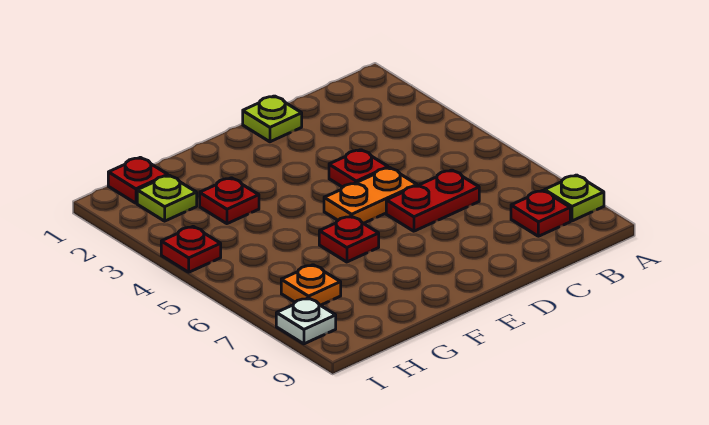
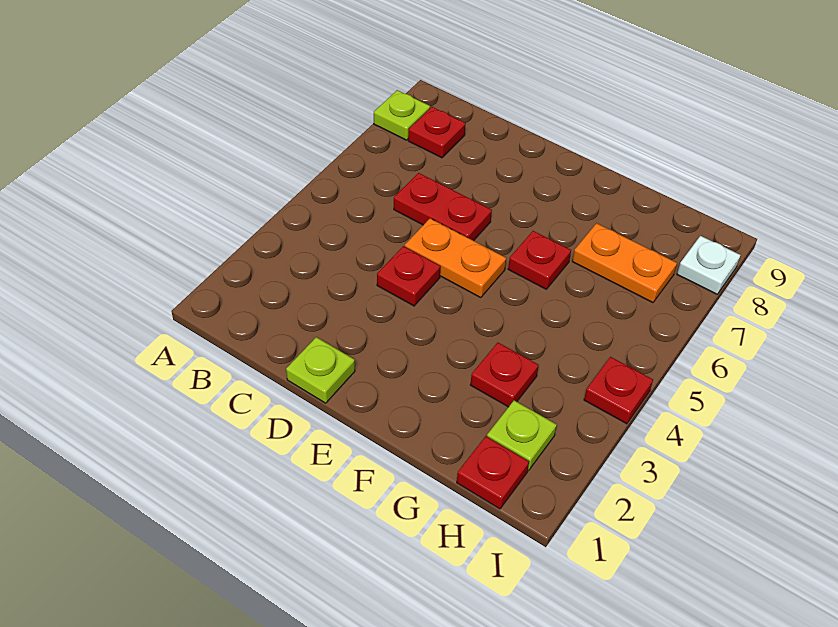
orange plate H7 level 1 -> orange plate G7:H7 level 1

